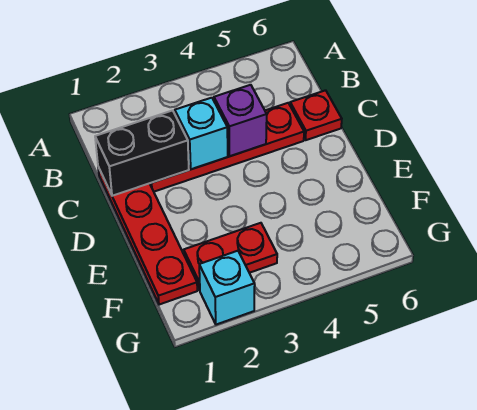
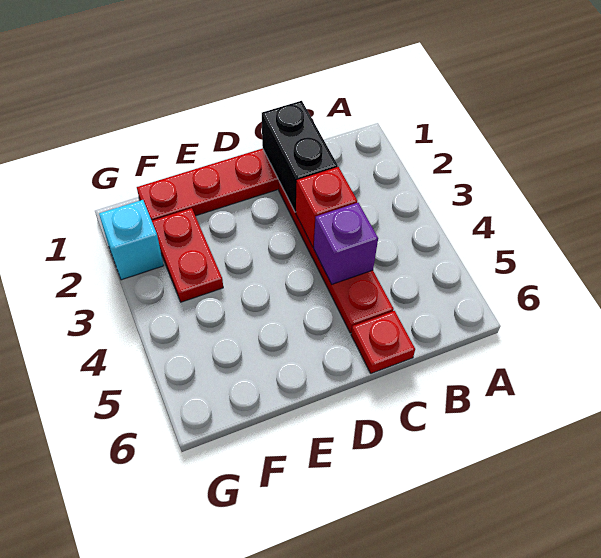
cyan brick C3 level 2 -> red brick C3 level 2

